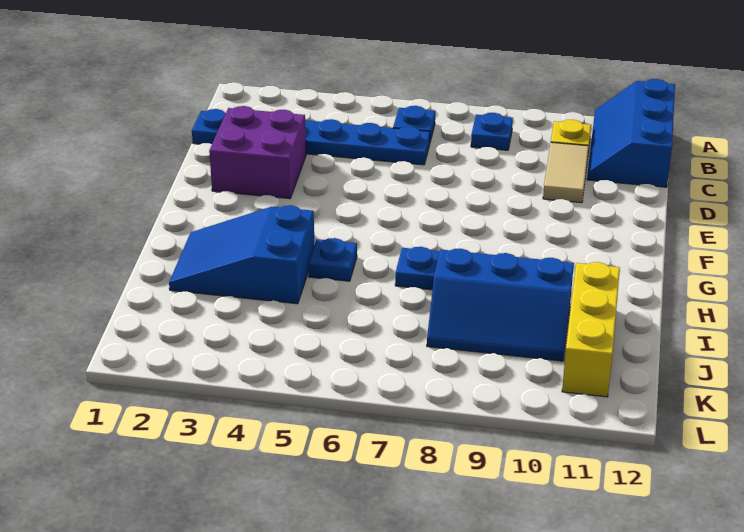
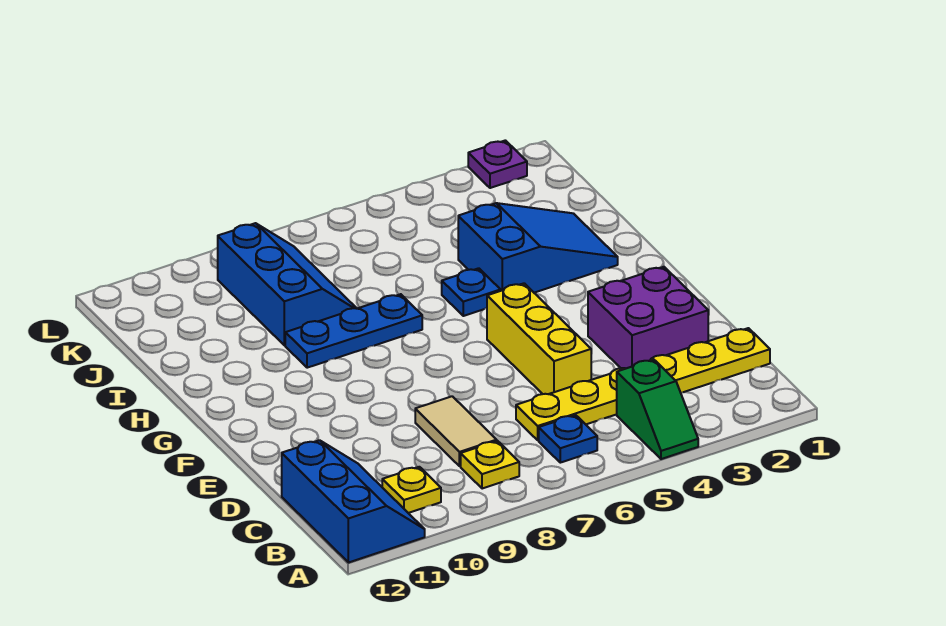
none -> green slope A4:B4 level 1 top B
blue plate B8 level 1 -> yellow plate B8 level 1
blue plate C1:C6 level 1 -> yellow plate C1:C6 level 1
tan tile C10:D10 level 1 -> tan tile C8:D8 level 1
blue slope I8:J10 level 1 top I -> blue slope I8:K9 level 1 top 9
yellow brick I11:K11 level 1 -> yellow brick D5:F5 level 1
none -> purple plate L2 level 1

